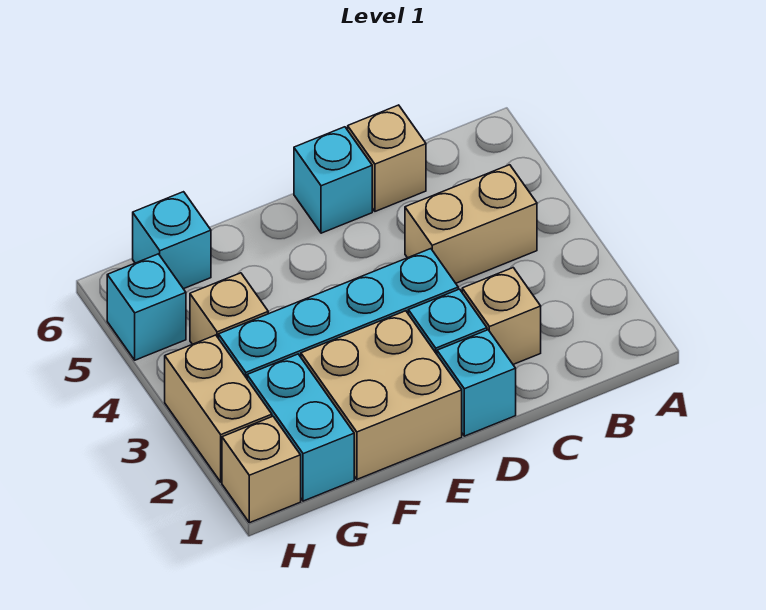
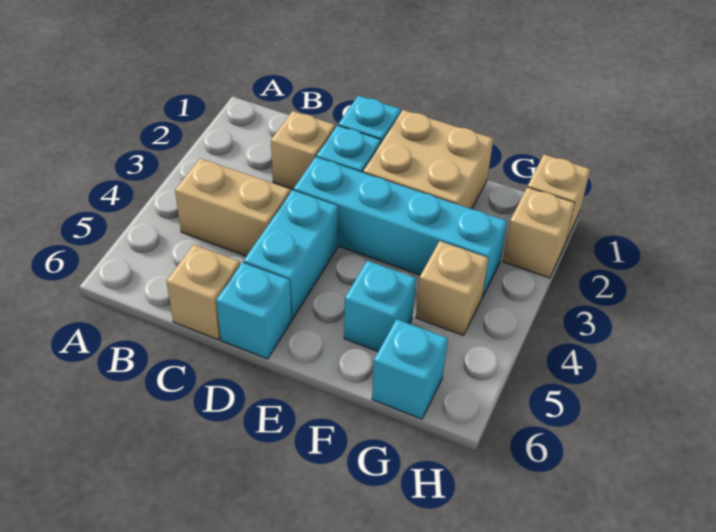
cyan brick G1:G2 level 1 -> cyan brick D4:D5 level 1
tan brick H2:H3 level 1 -> tan brick H2 level 1
cyan brick H5 level 1 -> cyan brick F5 level 1

